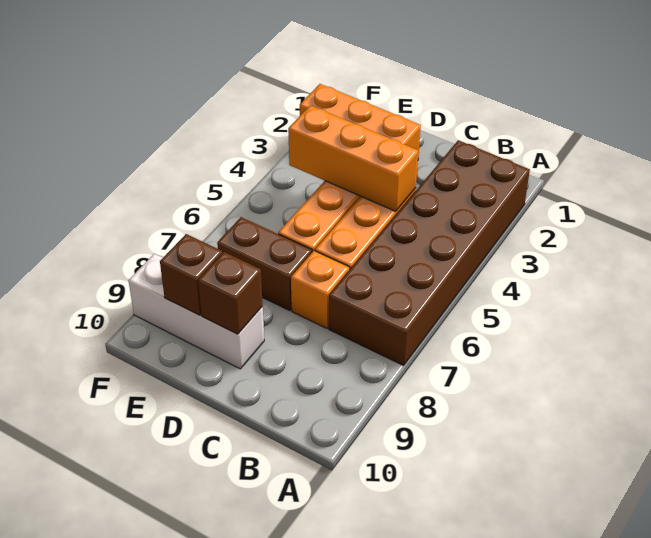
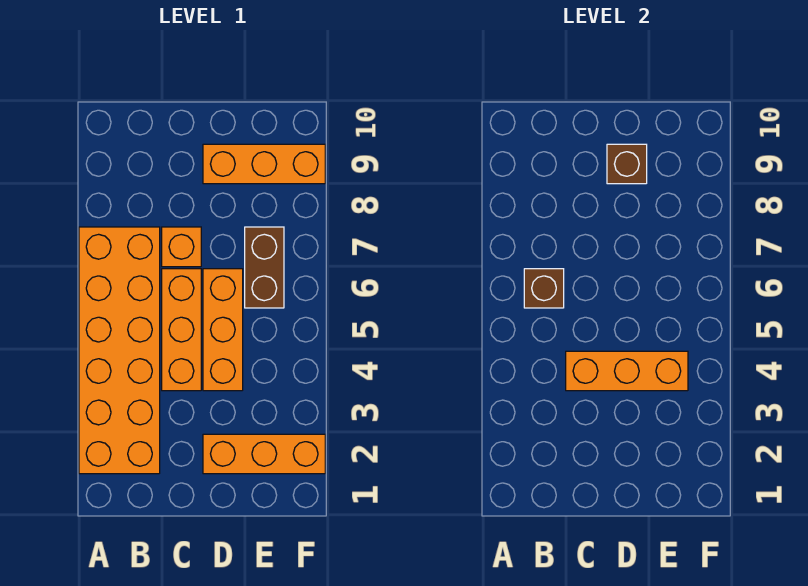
brown brick A2:B7 level 1 -> orange brick A2:B7 level 1
brown brick D7:E7 level 1 -> brown brick E6:E7 level 1
white brick D9:F9 level 1 -> orange brick D9:F9 level 1
brown brick E9 level 2 -> brown brick B6 level 2

